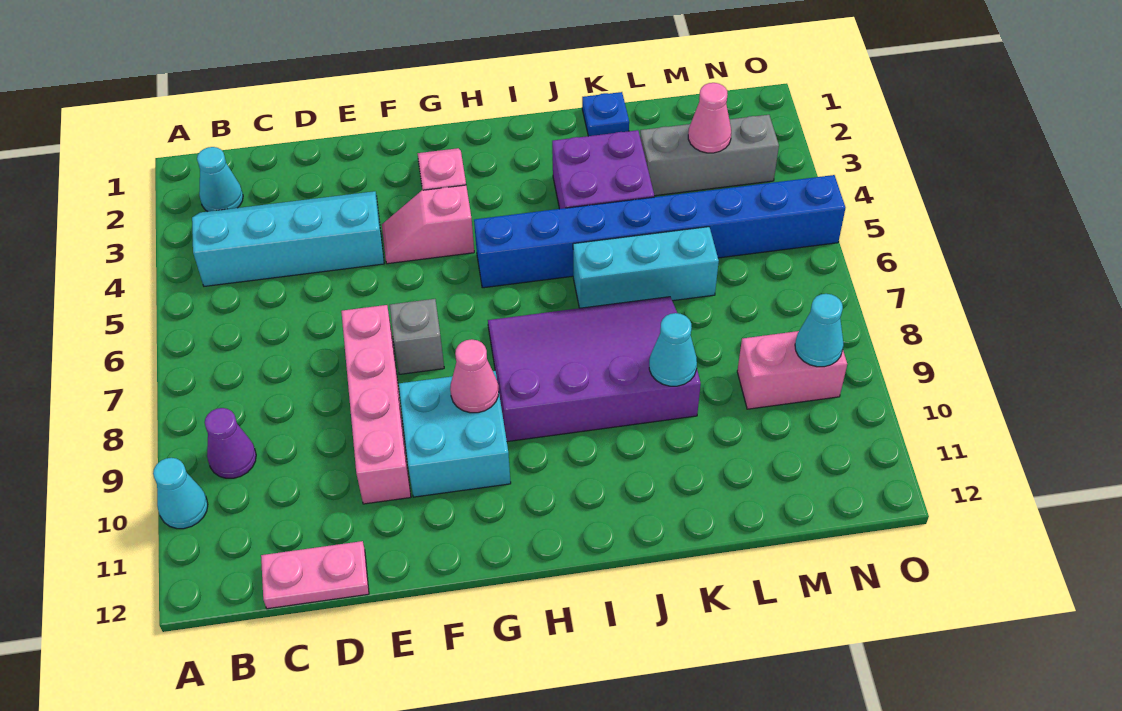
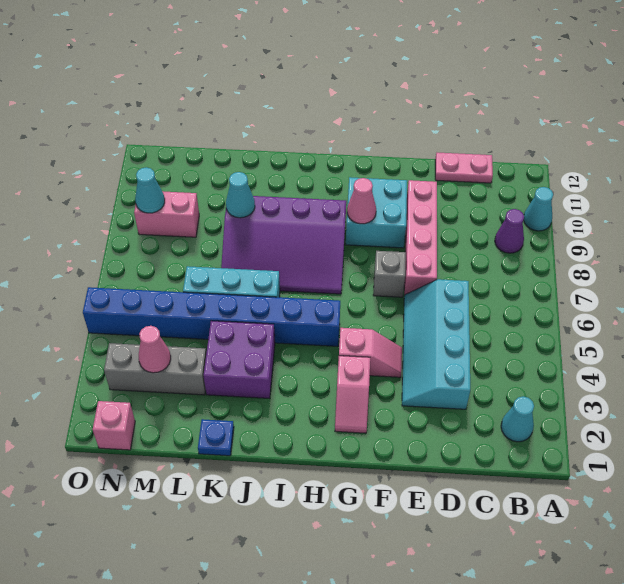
cyan slope B3:E4 level 1 top 4 -> cyan slope D3:E6 level 1 top D
none -> pink brick N1 level 1

